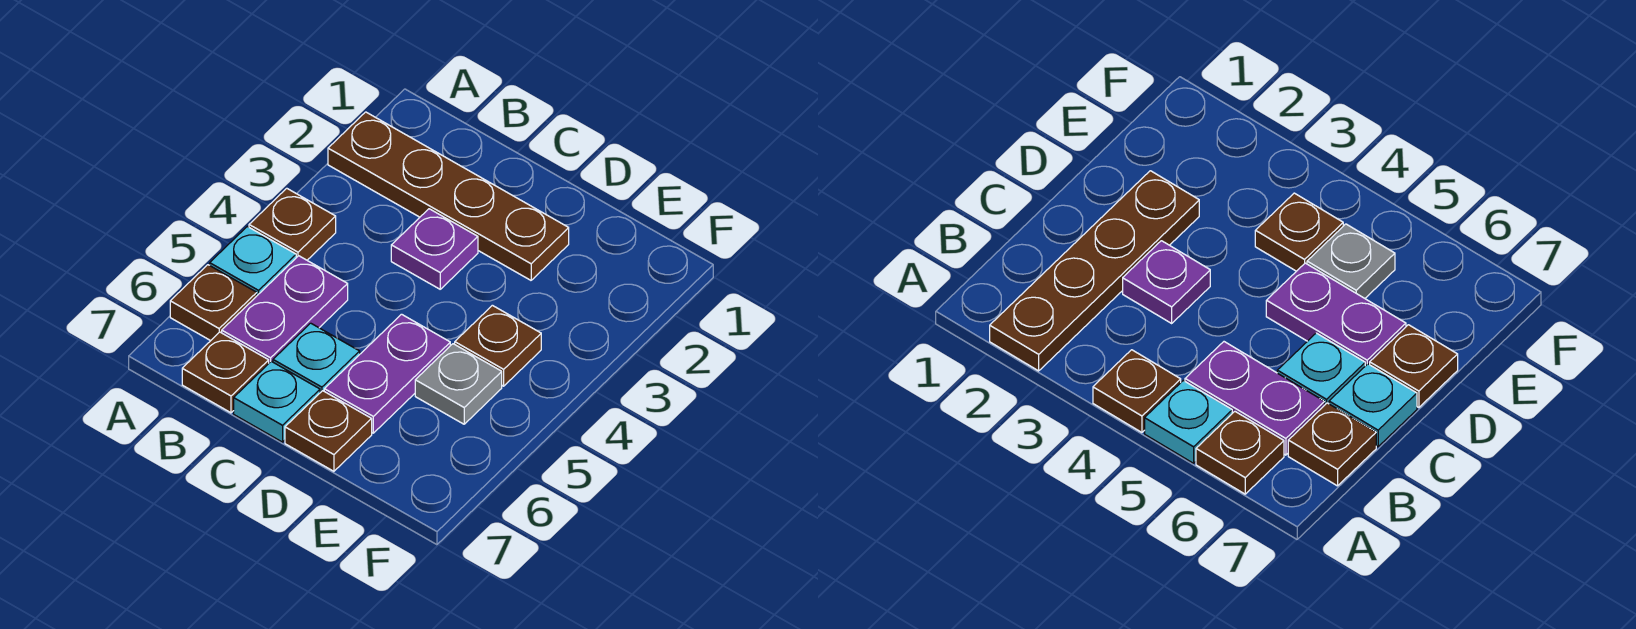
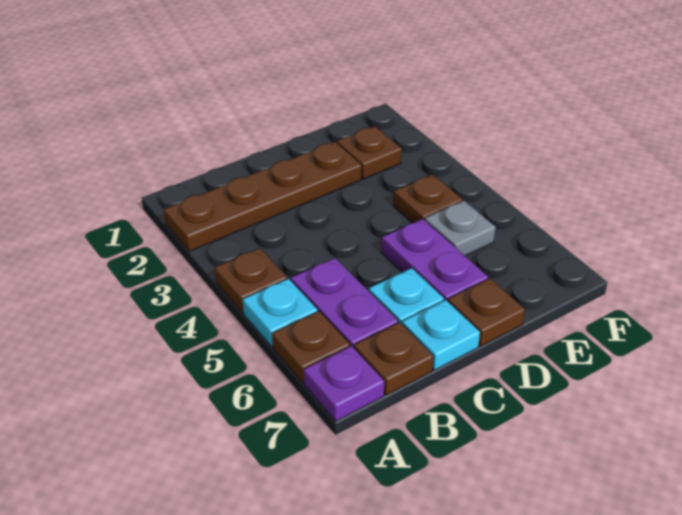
purple plate C3 level 1 -> purple plate A7 level 1
none -> brown plate E2 level 1

